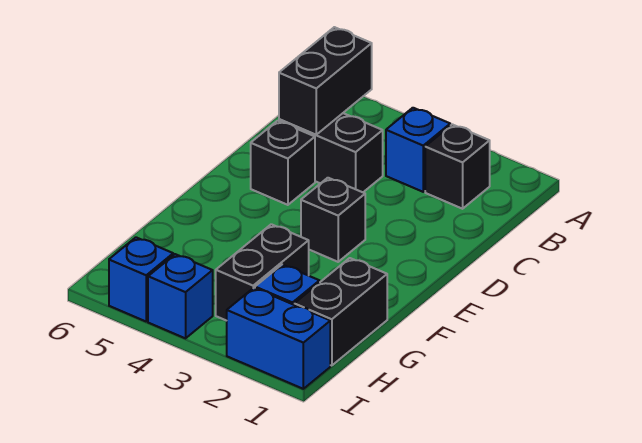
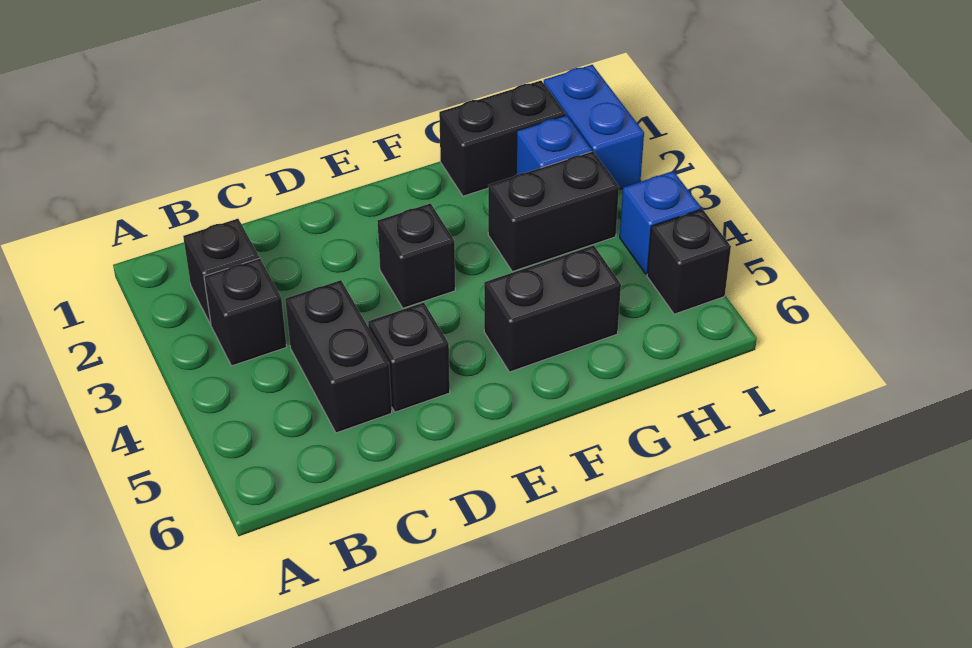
blue brick B3 level 1 -> black brick B3 level 1
black brick B5:C5 level 2 -> black brick F5:G5 level 1
blue brick I5 level 1 -> black brick I5 level 1

